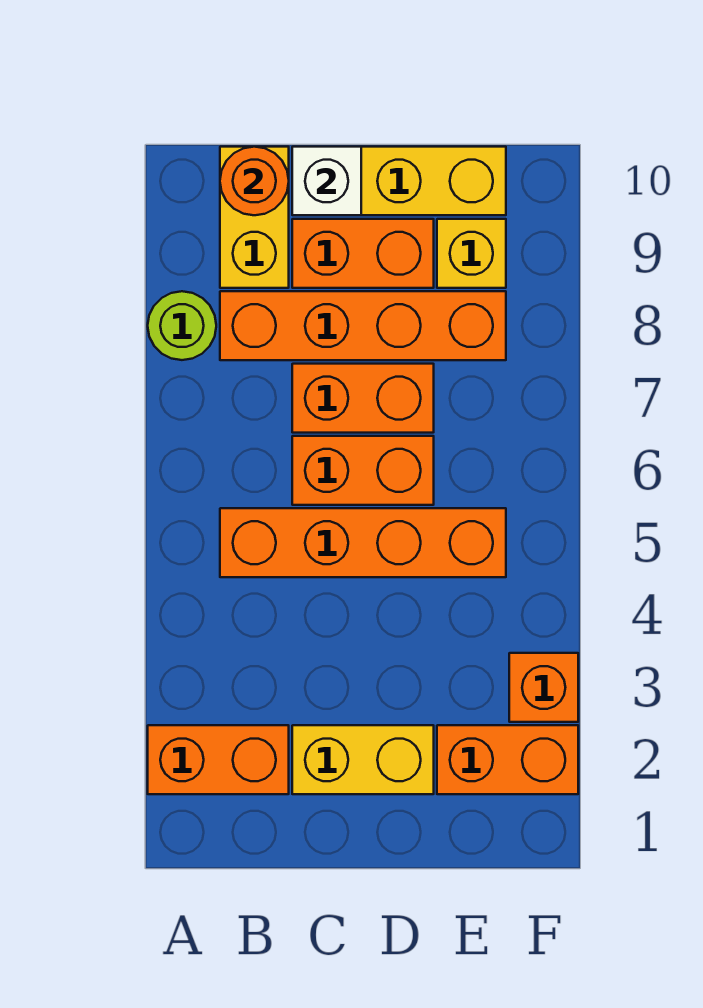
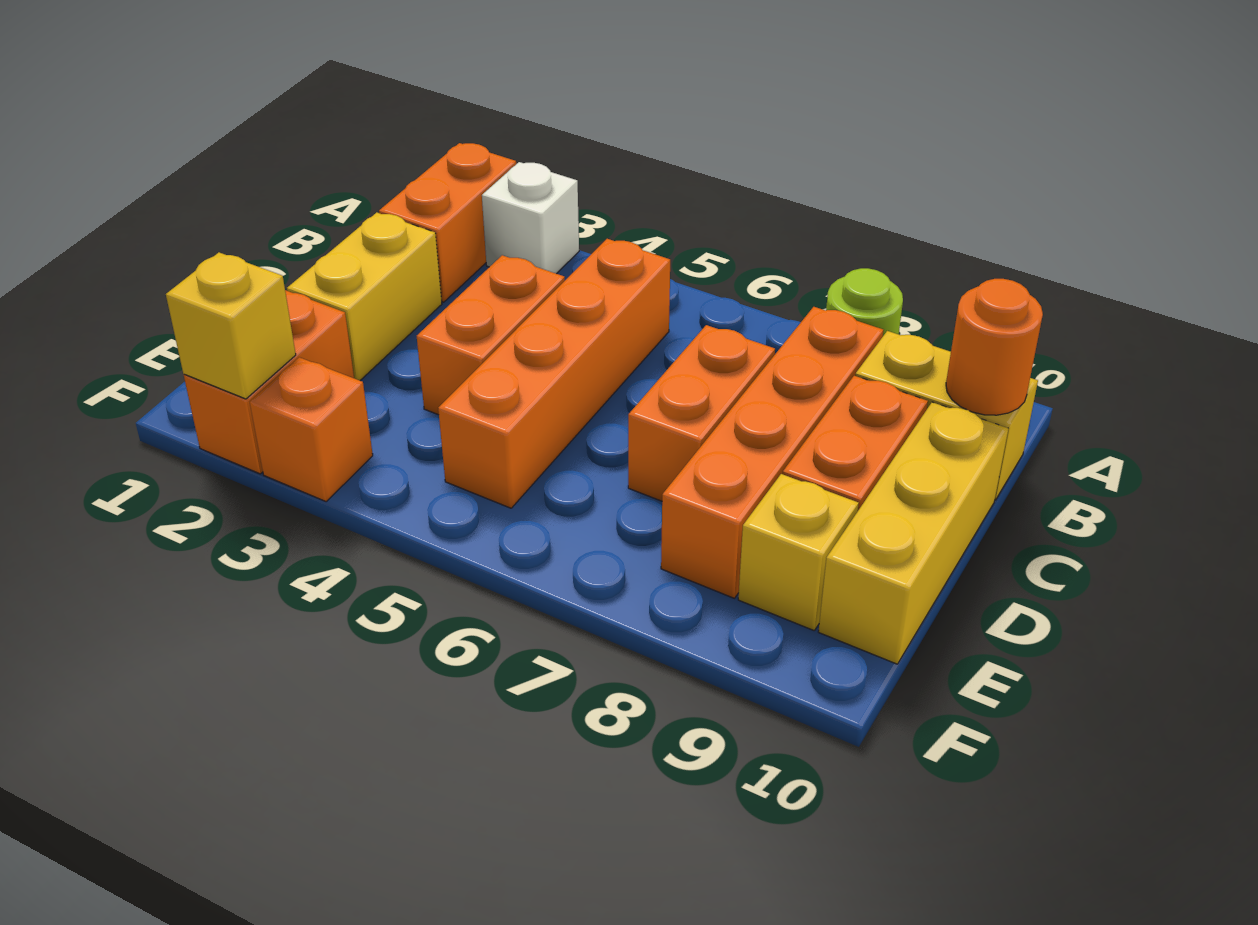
orange brick C6:D6 level 1 -> orange brick C4:D4 level 1
white brick C10 level 2 -> white brick A3 level 1
none -> yellow brick F2 level 2

